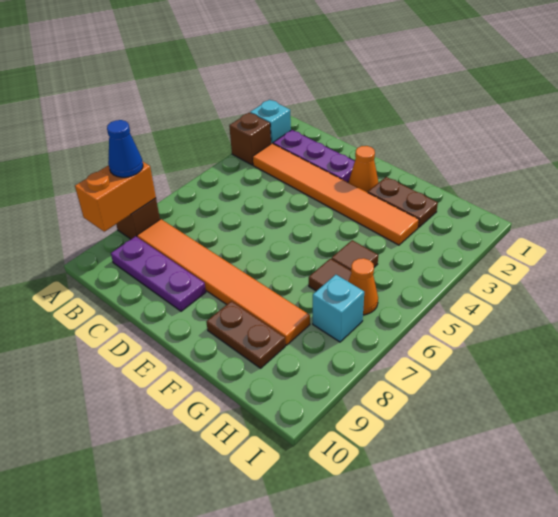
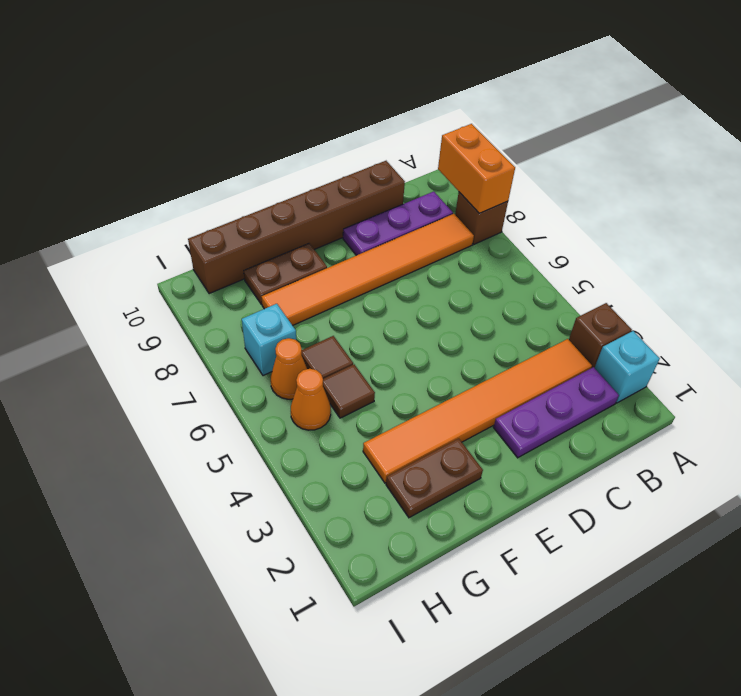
blue cone A8 level 3 -> none
none -> brown brick C10:H10 level 1
orange cone E2 level 1 -> orange cone H5 level 1

